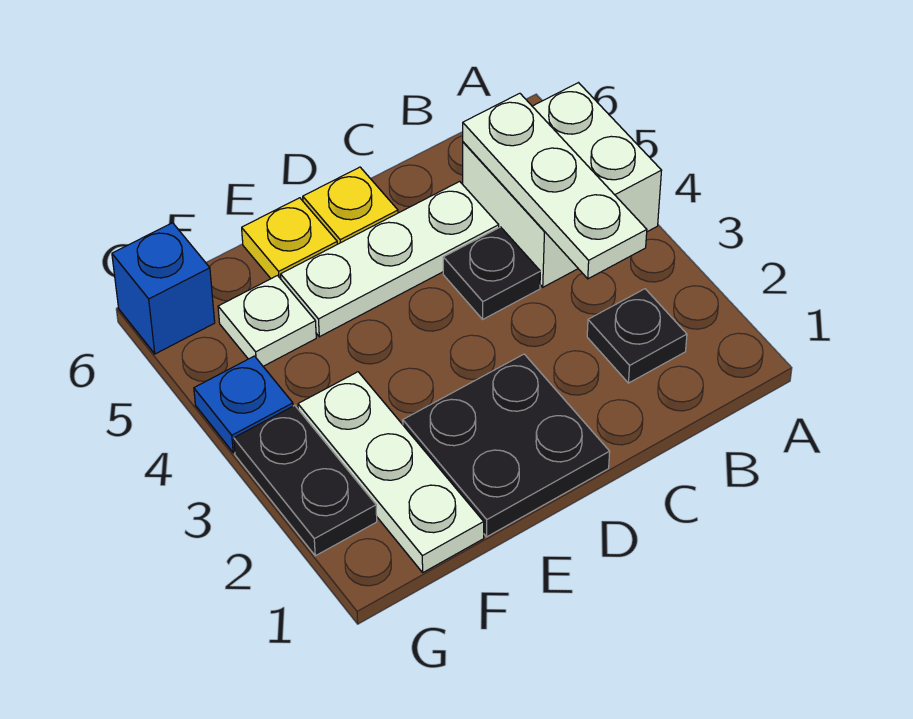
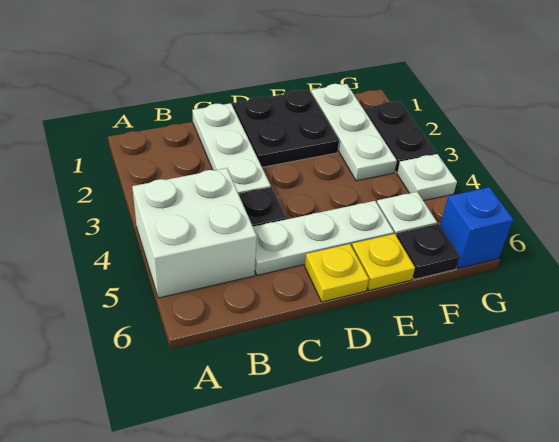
black plate B2 level 1 -> black plate F6 level 1
white plate B3:B5 level 2 -> white plate C1:C3 level 1
blue plate G4 level 1 -> white plate G4 level 1

